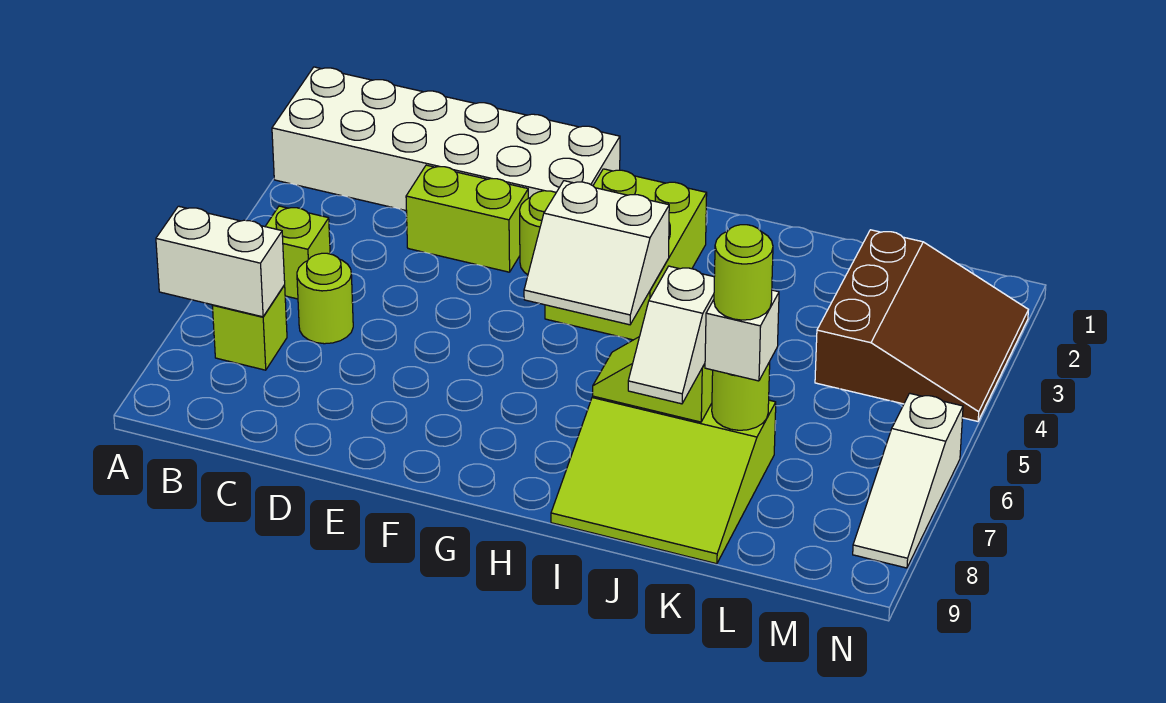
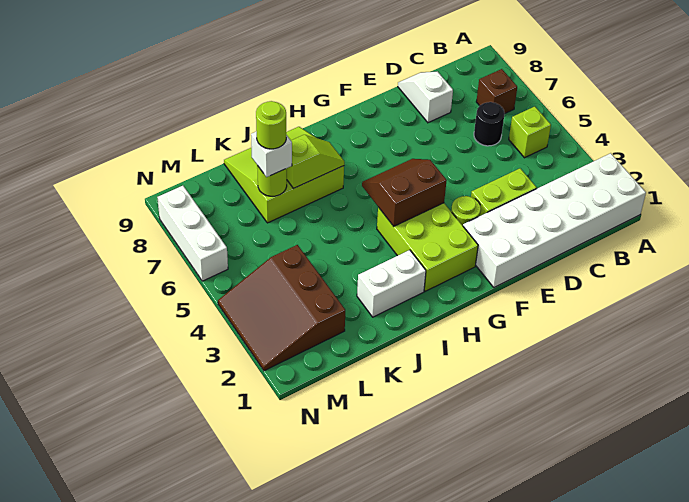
white brick A7:B7 level 2 -> white brick I2:J2 level 1
lime brick B7 level 1 -> brown brick B7 level 1
lime round brick C6 level 1 -> black round brick C6 level 1
white slope G4:H5 level 2 top 4 -> brown slope G4:H5 level 2 top 4
white slope J7:J8 level 3 top 7 -> white slope D8:D9 level 1 top 8
white slope N6:N8 level 1 top 6 -> white brick N6:N8 level 1

